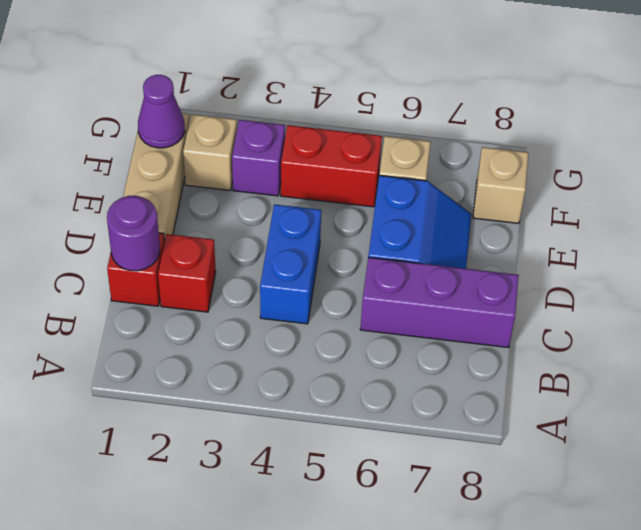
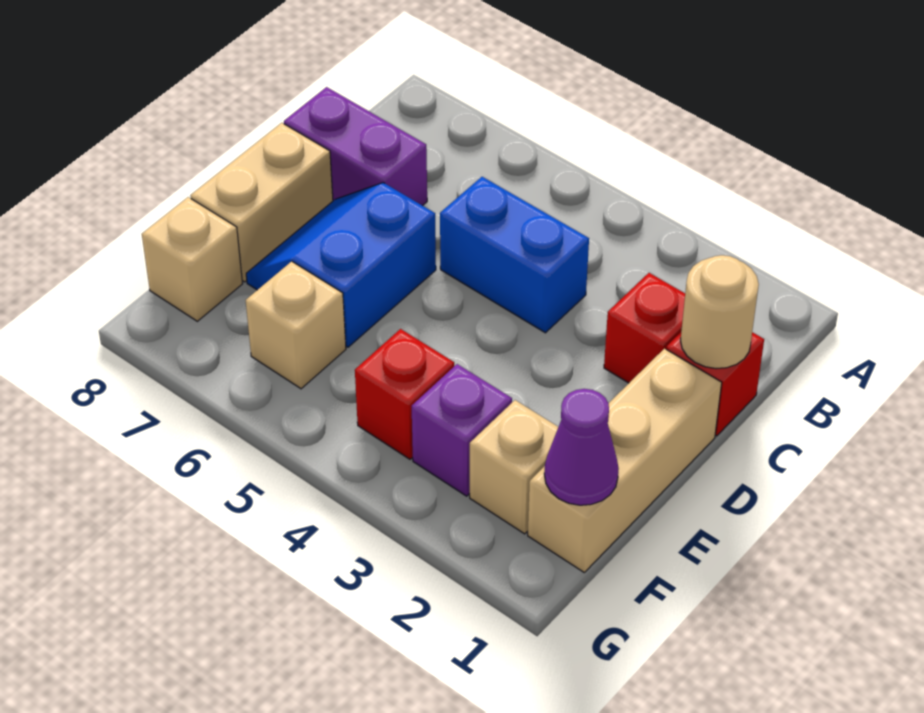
purple round brick C1 level 2 -> tan round brick C1 level 2
blue brick C4:D4 level 1 -> blue brick C4:C5 level 1
purple brick C6:C8 level 1 -> purple brick C7:C8 level 1
none -> tan brick D8:E8 level 1
red brick F4:F5 level 1 -> red brick F4 level 1

